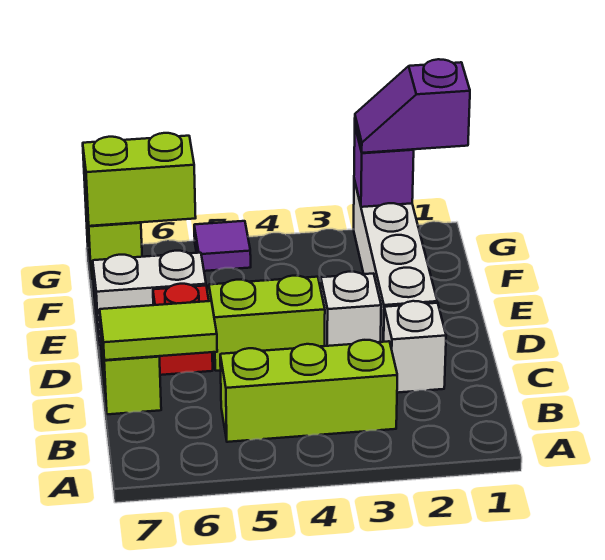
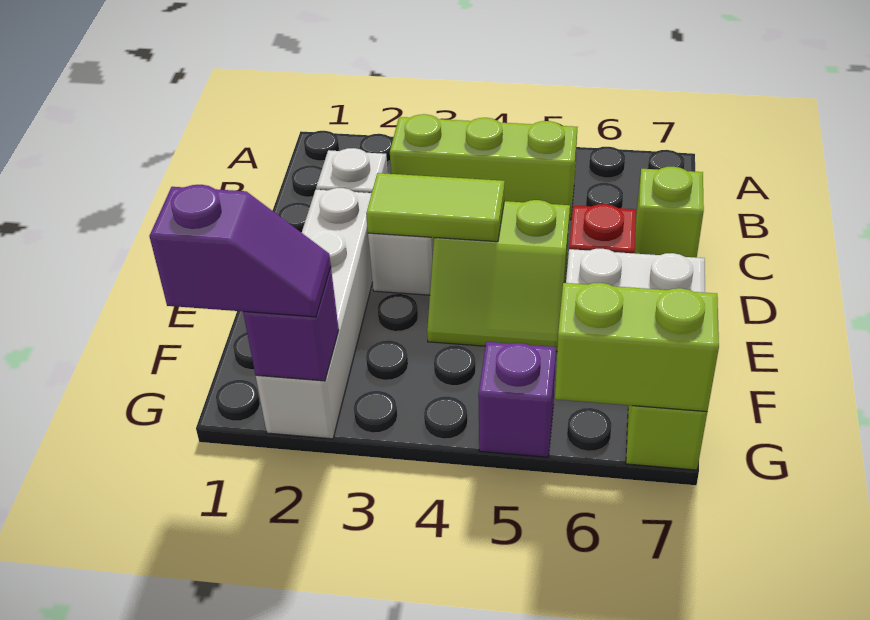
lime tile C6:C7 level 2 -> lime tile D3:D4 level 2
purple tile G5 level 1 -> purple brick G5 level 1

